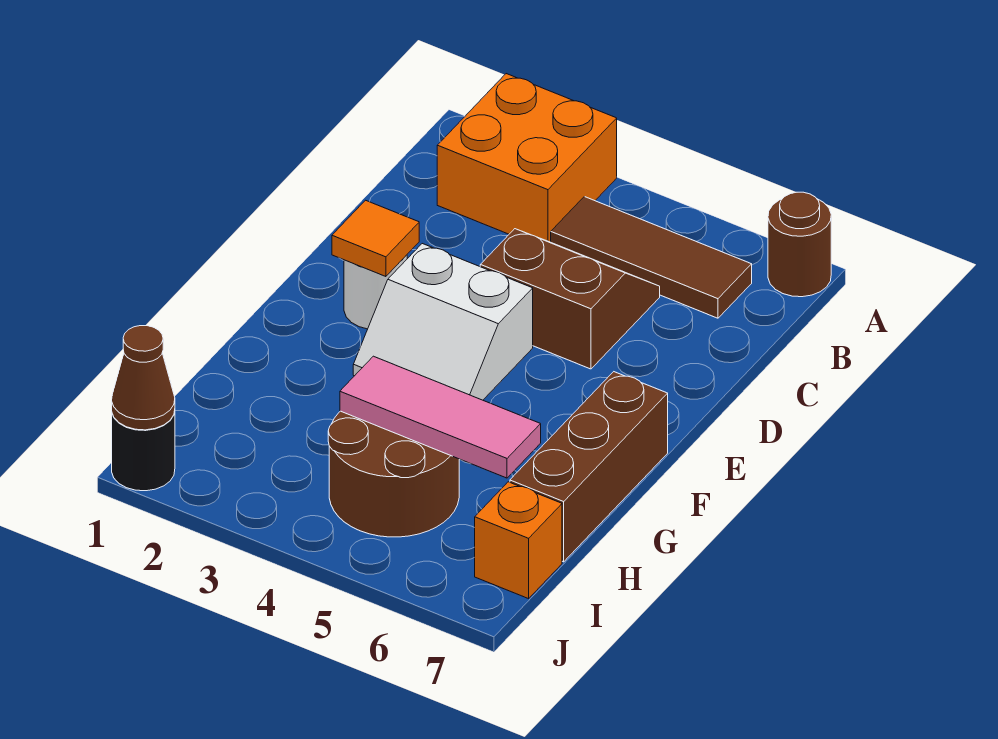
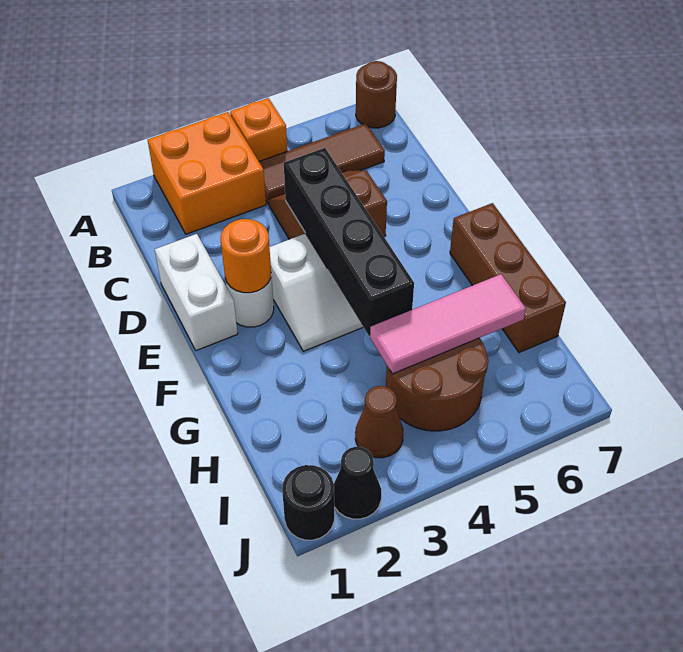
none -> white brick D1:E1 level 1
none -> black brick D4:G4 level 2
orange tile E2 level 2 -> orange round brick E2 level 2
orange brick I7 level 1 -> orange brick A4 level 1
brown cone J1 level 2 -> brown cone I3 level 1
none -> black cone J2 level 1

